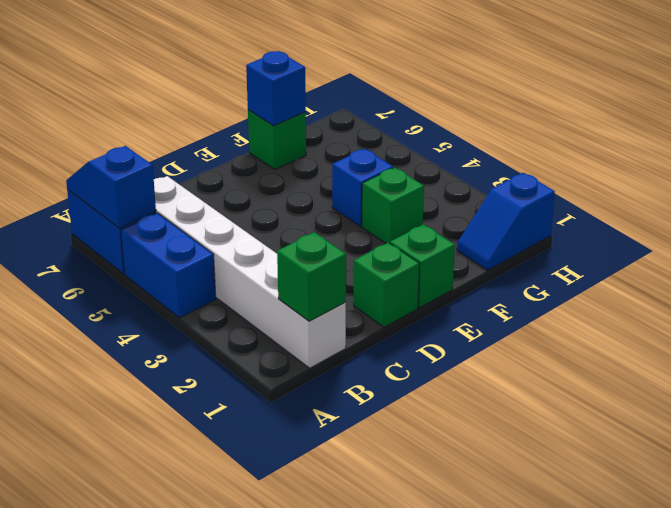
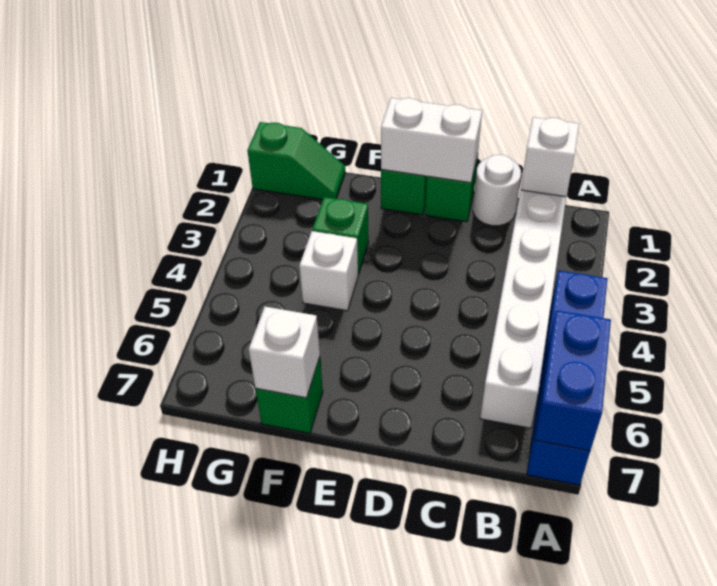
blue slope A6:A7 level 2 top 6 -> blue brick A6:A7 level 2
green brick B1 level 2 -> white brick B1 level 2
none -> white round brick C1 level 1
none -> white brick D1:E1 level 2
blue brick F4 level 1 -> white brick F4 level 1
blue brick F7 level 2 -> white brick F7 level 2
blue slope G1:H1 level 1 top H -> green slope G1:H1 level 1 top H

